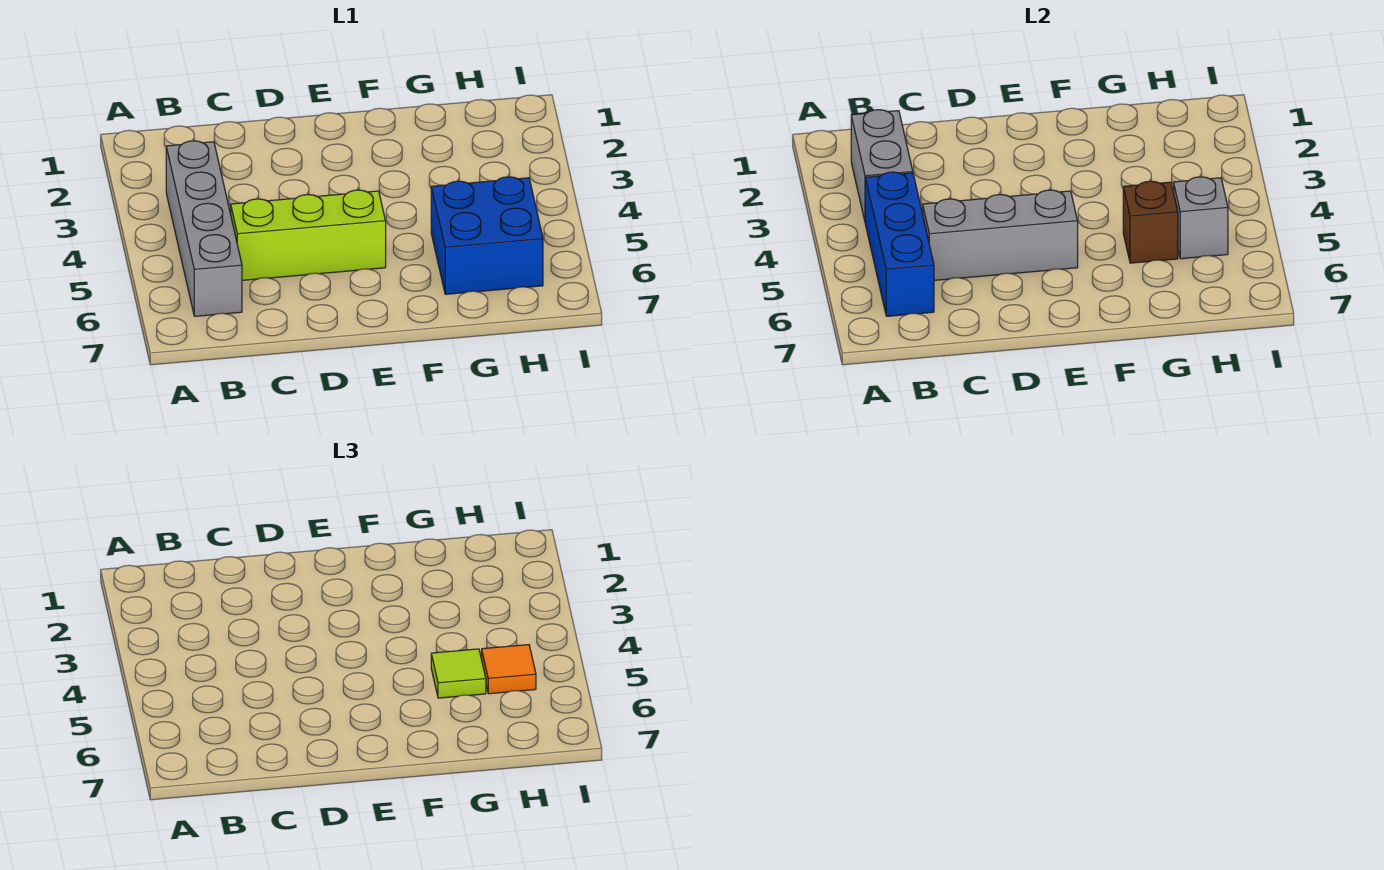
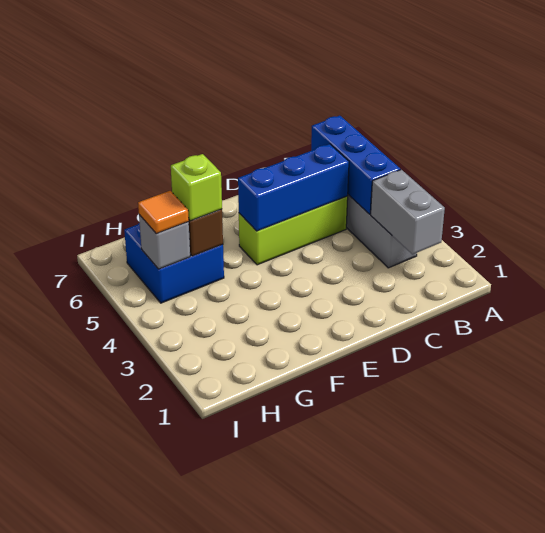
grey brick C5:E5 level 2 -> blue brick C5:E5 level 2
lime tile G5 level 3 -> lime brick G5 level 3

